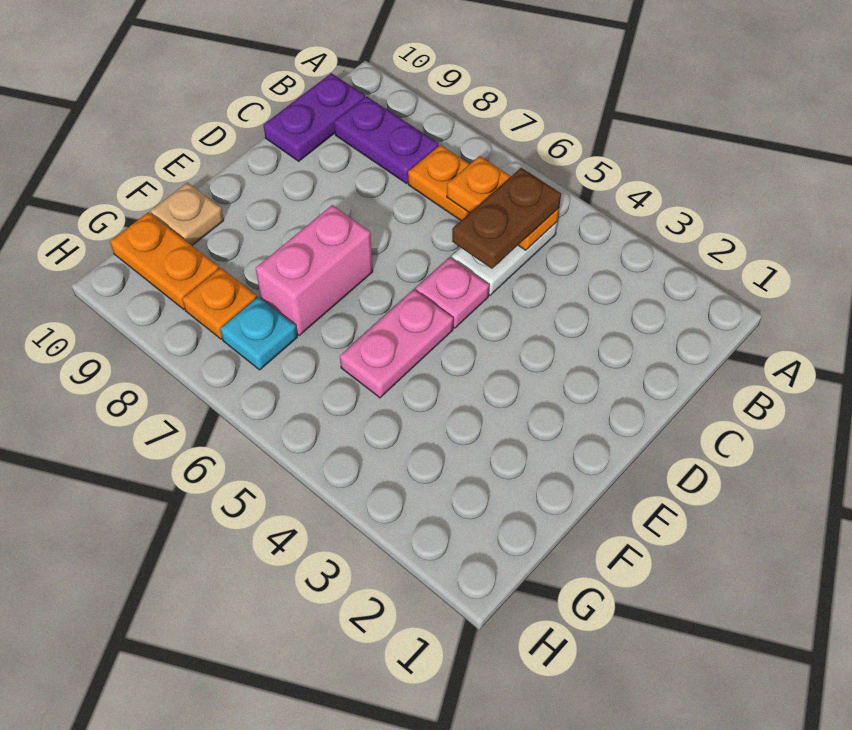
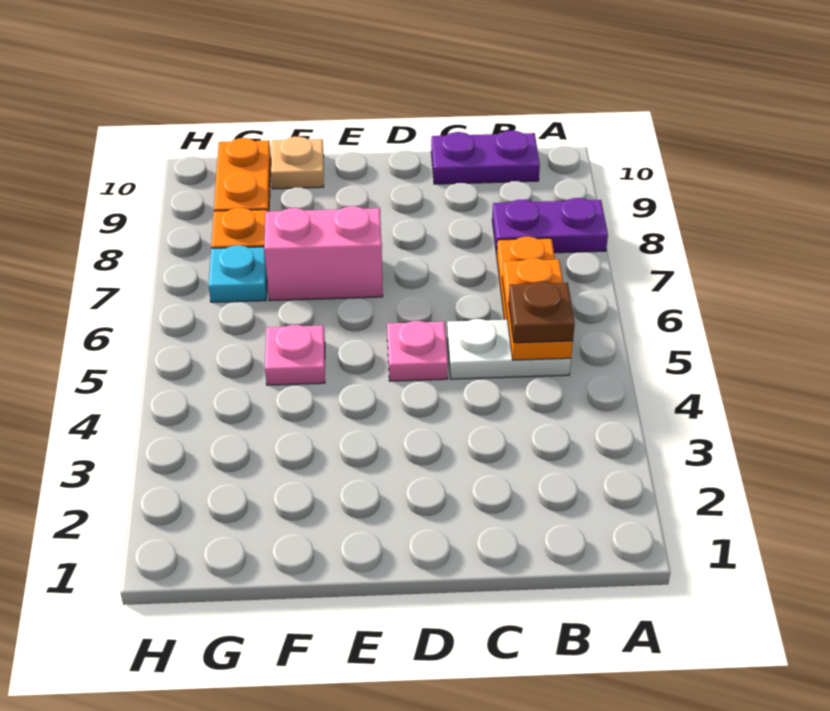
brown plate B5:C5 level 3 -> brown plate B5 level 3
purple plate B8:B9 level 1 -> purple plate A8:B8 level 1
pink plate E5:F5 level 1 -> pink plate F5 level 1

